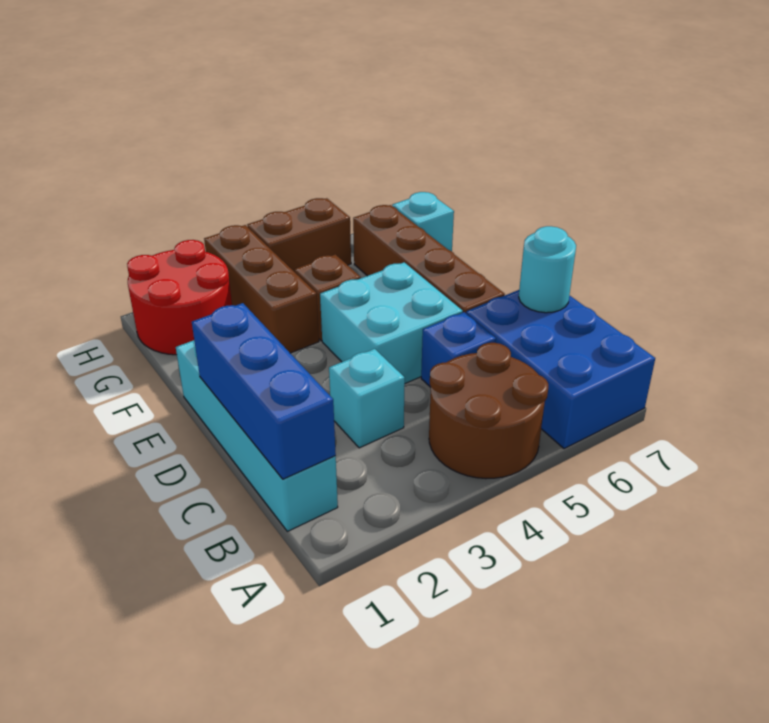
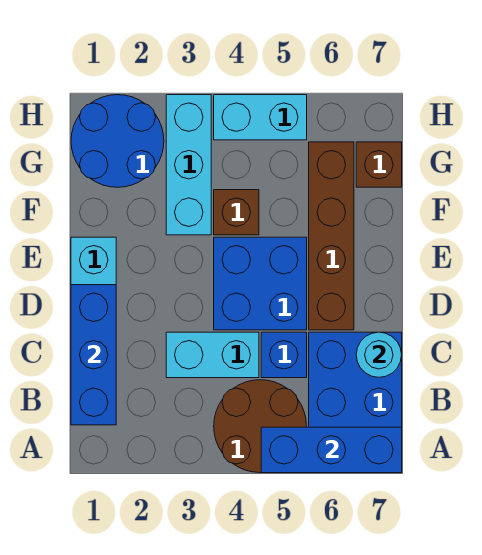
none -> blue brick A5:A7 level 2
cyan brick C3 level 1 -> cyan brick C3:C4 level 1
cyan brick D4:E5 level 1 -> blue brick D4:E5 level 1
brown brick F3:H3 level 1 -> cyan brick F3:H3 level 1
red round brick G1:H2 level 1 -> blue round brick G1:H2 level 1
cyan brick G7 level 1 -> brown brick G7 level 1
brown brick H4:H5 level 1 -> cyan brick H4:H5 level 1

